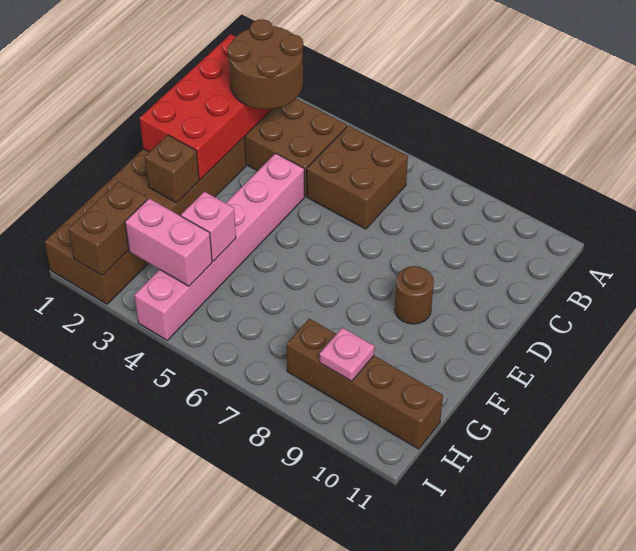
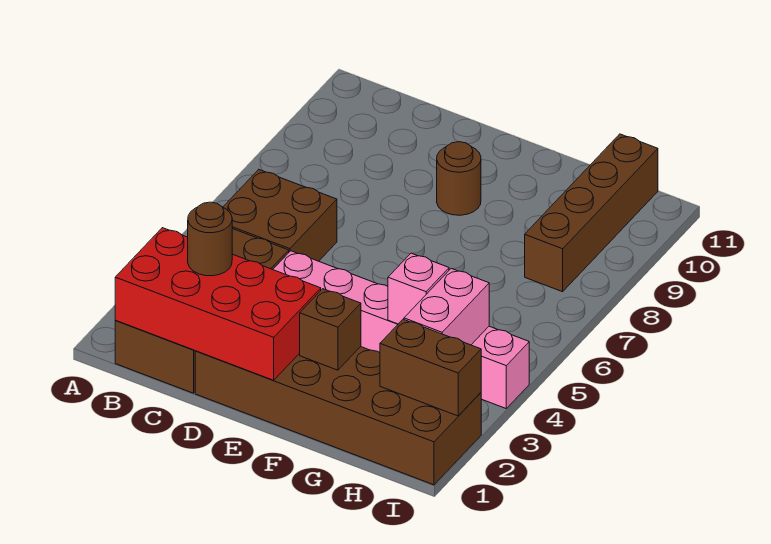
brown round brick B2:C3 level 3 -> brown round brick C2 level 3
pink plate H9 level 2 -> none

